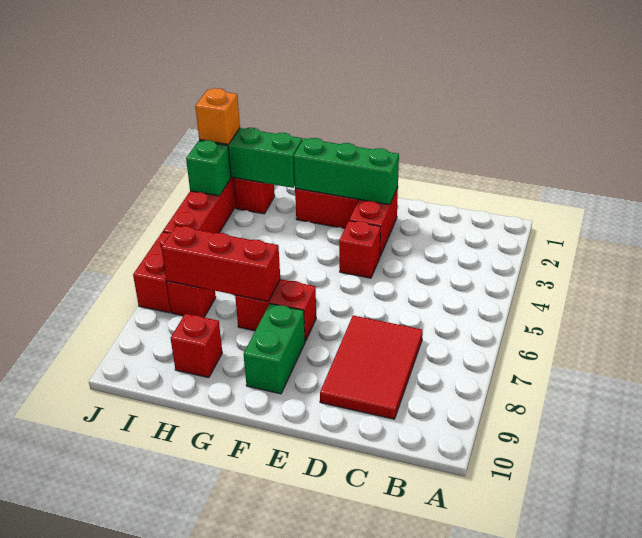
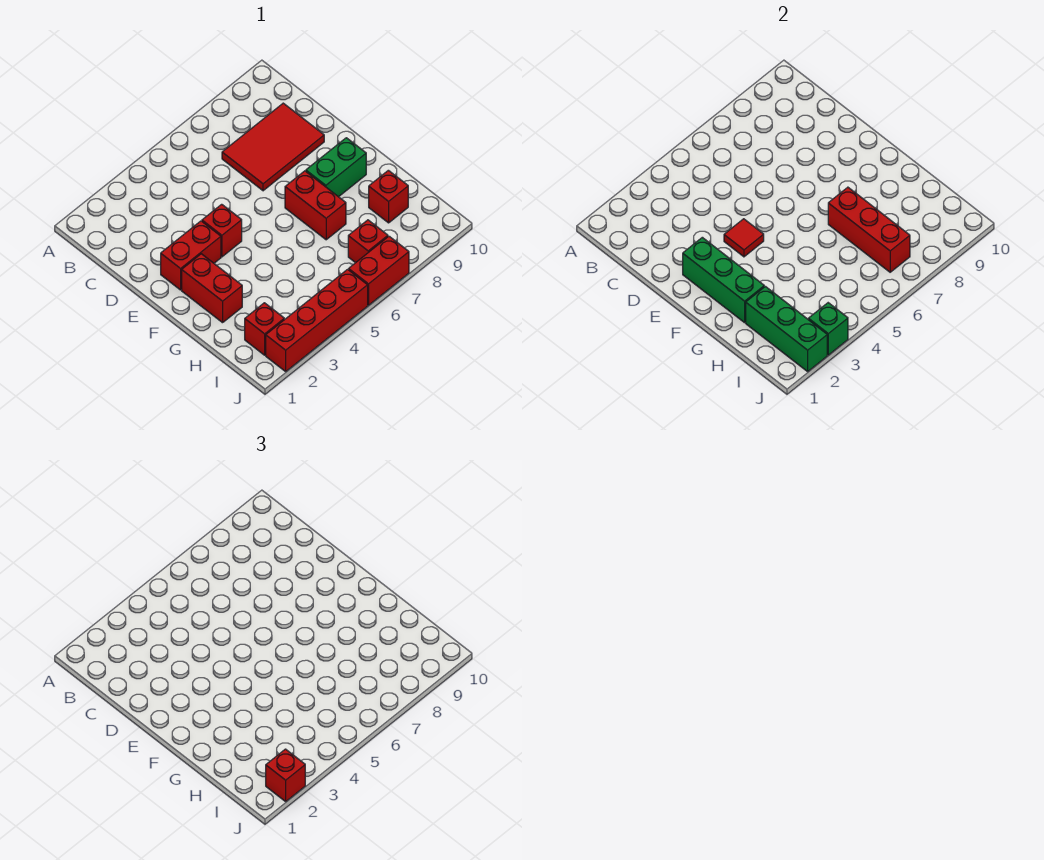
none -> red tile E4 level 2
orange brick J2 level 3 -> red brick J2 level 3

